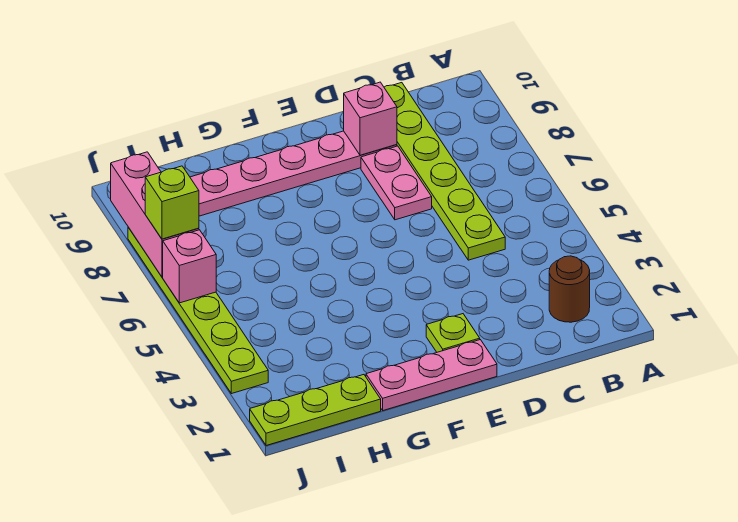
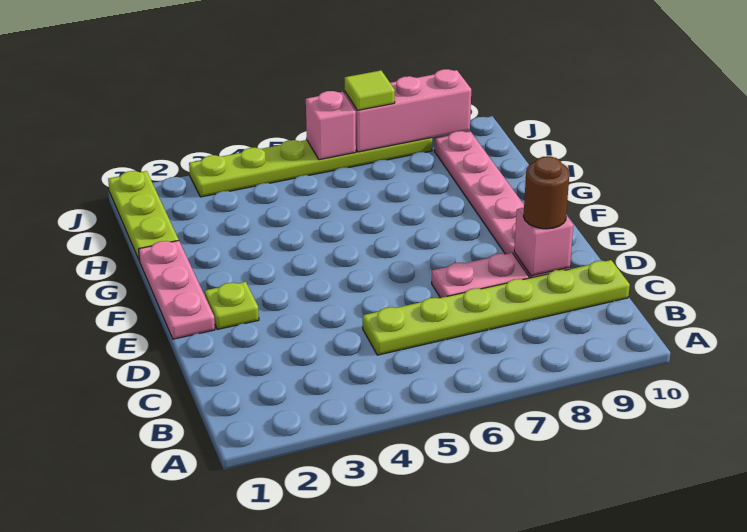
brown round brick B2 level 1 -> brown round brick D9 level 3
lime brick J7 level 3 -> lime tile J7 level 3

